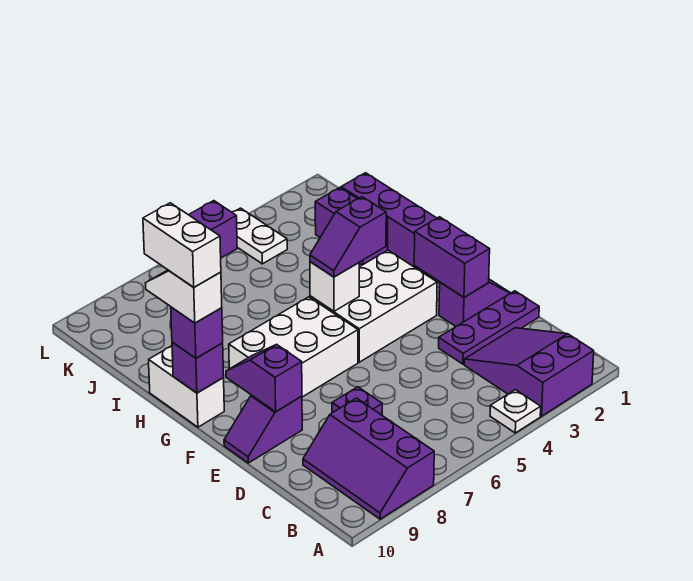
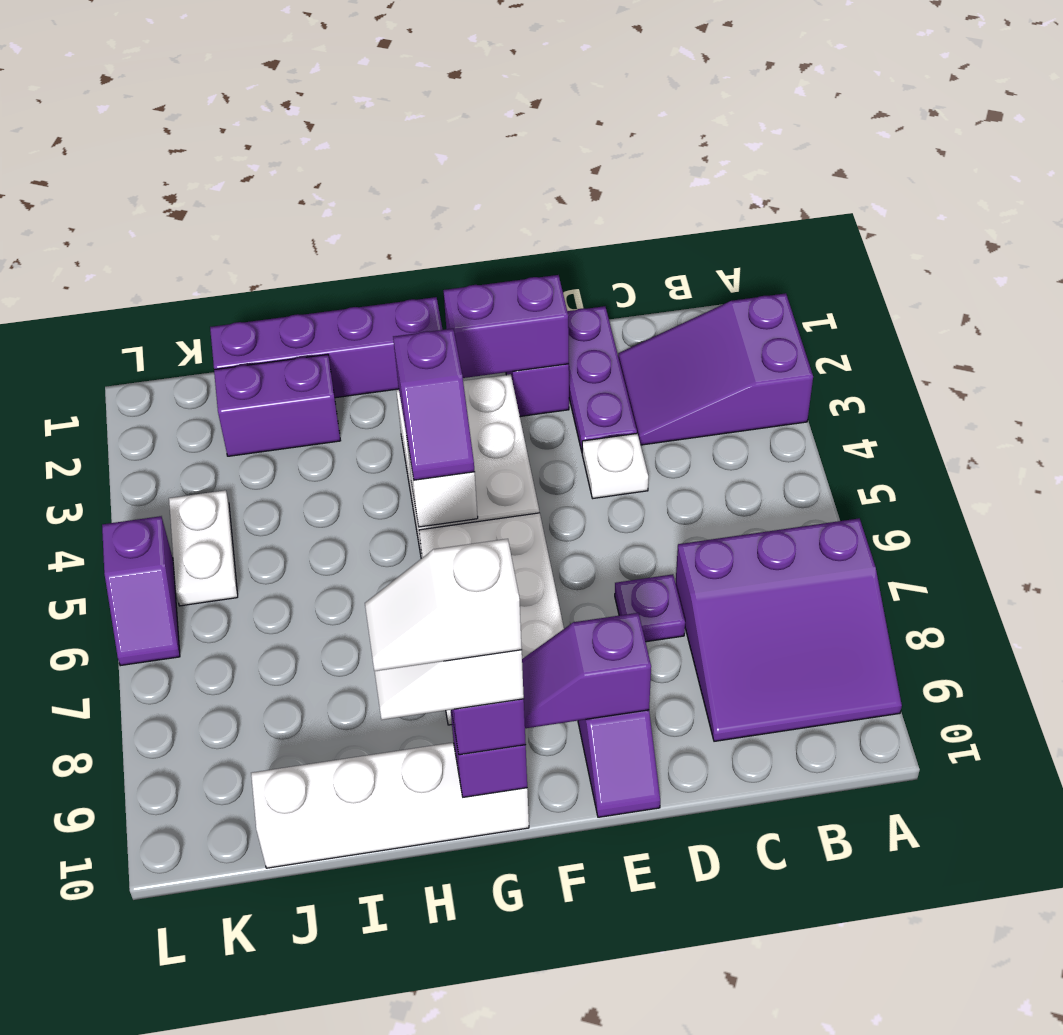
white plate A4 level 1 -> white plate D4 level 1
purple slope A8:C9 level 1 top 8 -> purple slope A7:C9 level 1 top 7
white brick G10:H10 level 1 -> white brick G10:J10 level 1
white brick G10:H10 level 5 -> white slope G10:H10 level 5 top G
white plate K4:L4 level 1 -> white plate K4:K5 level 1

